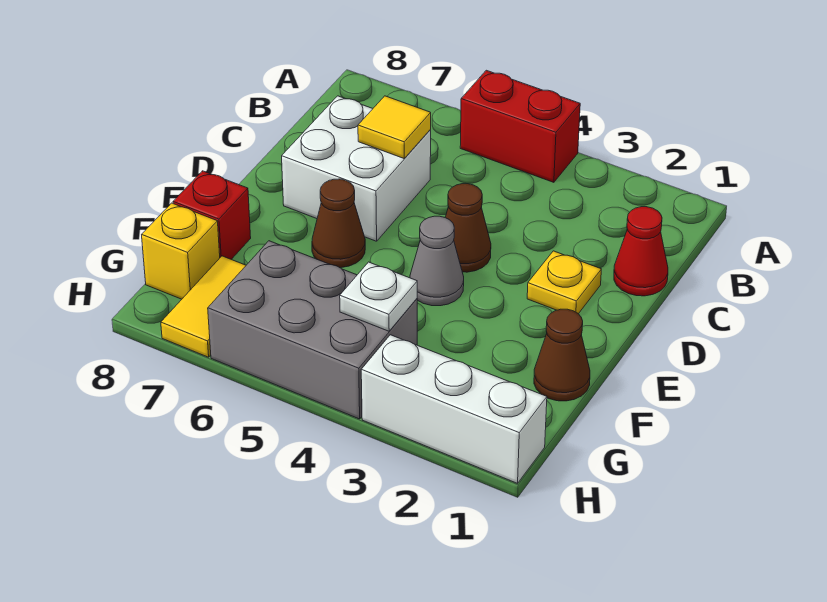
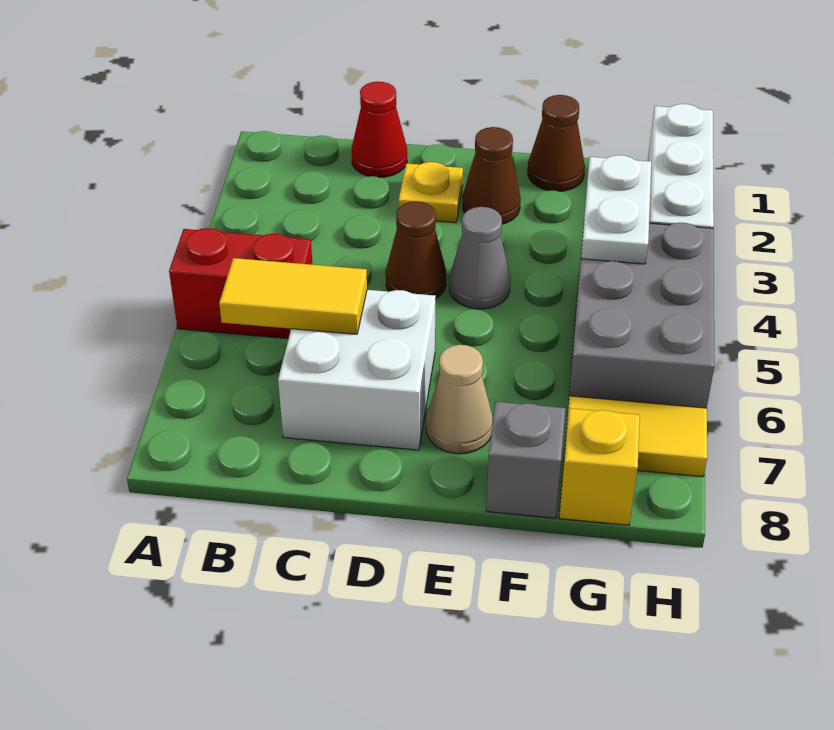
red brick A4:A5 level 1 -> red brick A5:B5 level 1
yellow tile C6 level 2 -> yellow tile B6:C6 level 2
brown cone E6 level 1 -> brown cone E2 level 1
none -> tan cone E7 level 1
red brick F8 level 1 -> grey brick F8 level 1
white plate G4 level 2 -> white plate G3:G4 level 2

